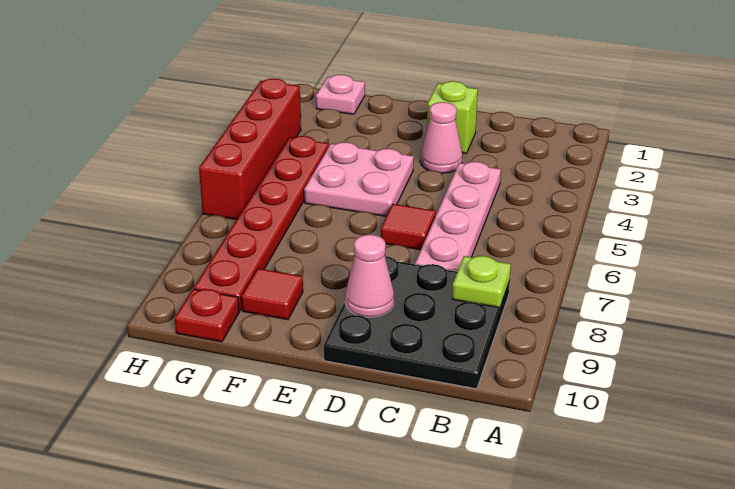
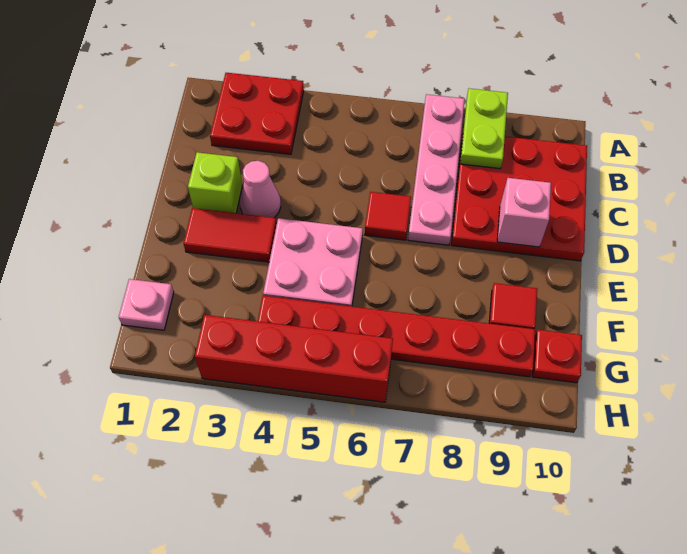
none -> red plate A2:B3 level 1
black plate B8:D10 level 1 -> red plate B8:D10 level 1
lime plate B8 level 2 -> lime plate A8:B8 level 2
pink plate C4:C7 level 1 -> pink plate A7:D7 level 1
pink cone D9 level 2 -> pink brick D9 level 2
none -> red tile E2:E3 level 1

